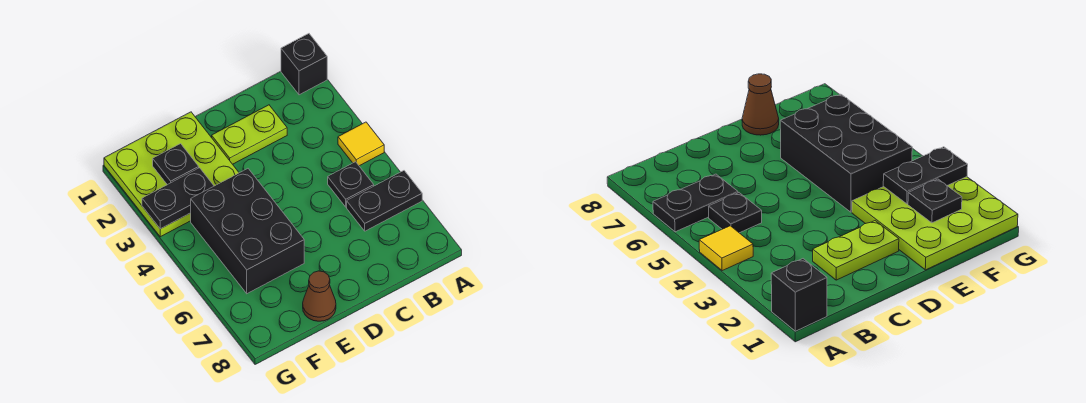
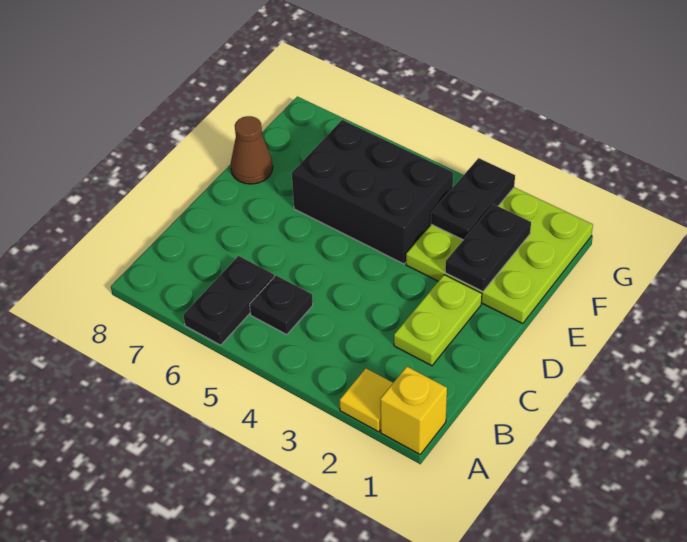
black brick A1 level 1 -> yellow brick A1 level 1
yellow tile A4 level 1 -> yellow tile A2 level 1
black plate F2 level 2 -> black plate E2:F2 level 2

